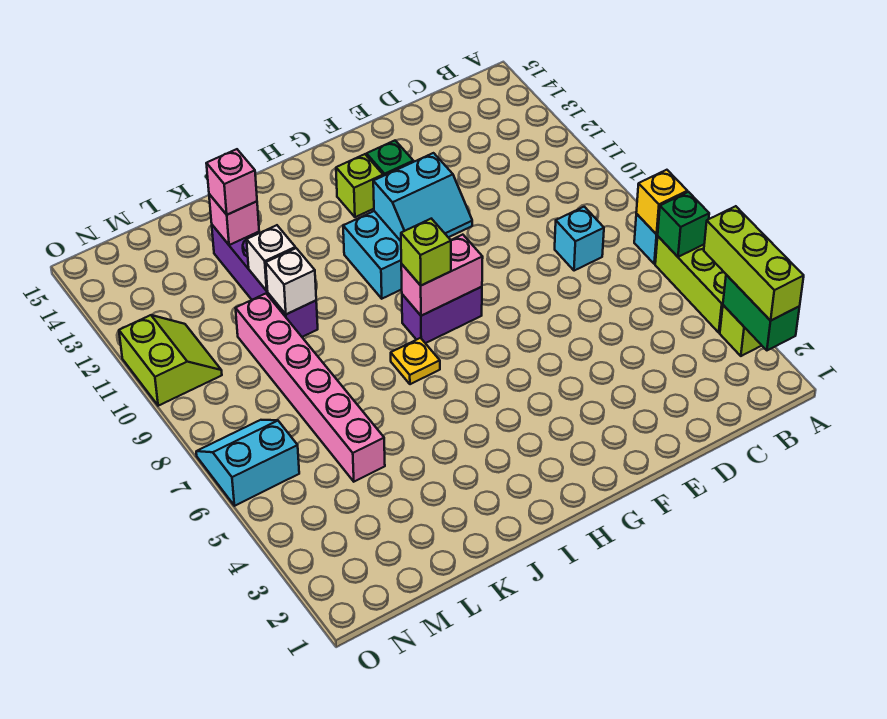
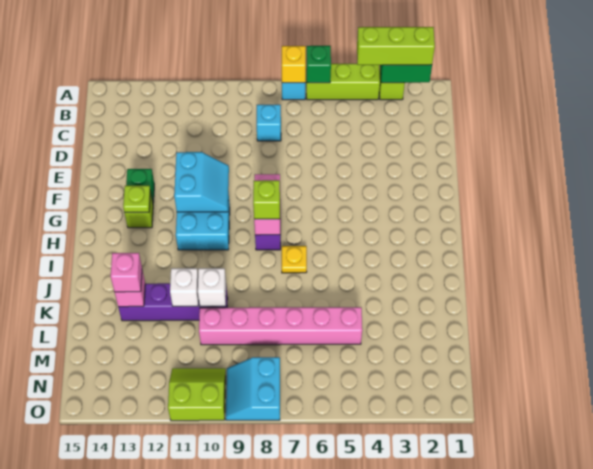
none -> lime plate G13 level 2
cyan slope N6:O7 level 1 top 6 -> cyan slope N8:O9 level 1 top 8

